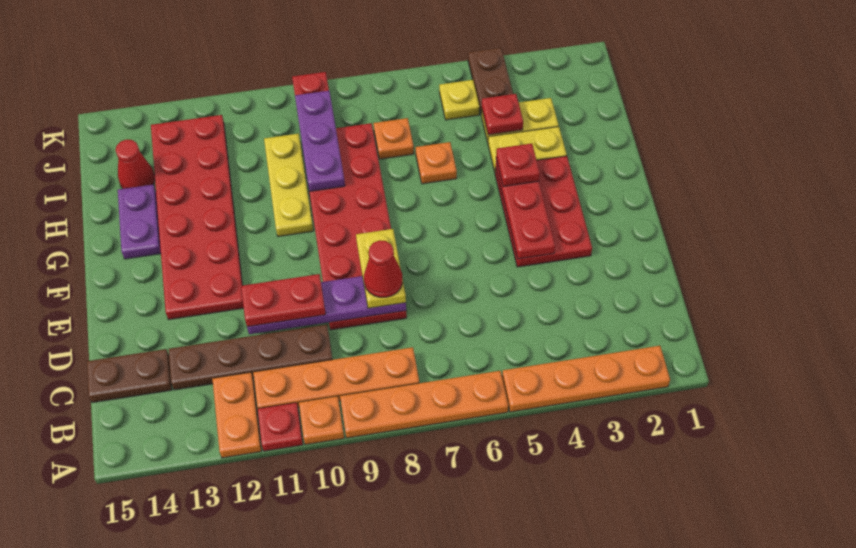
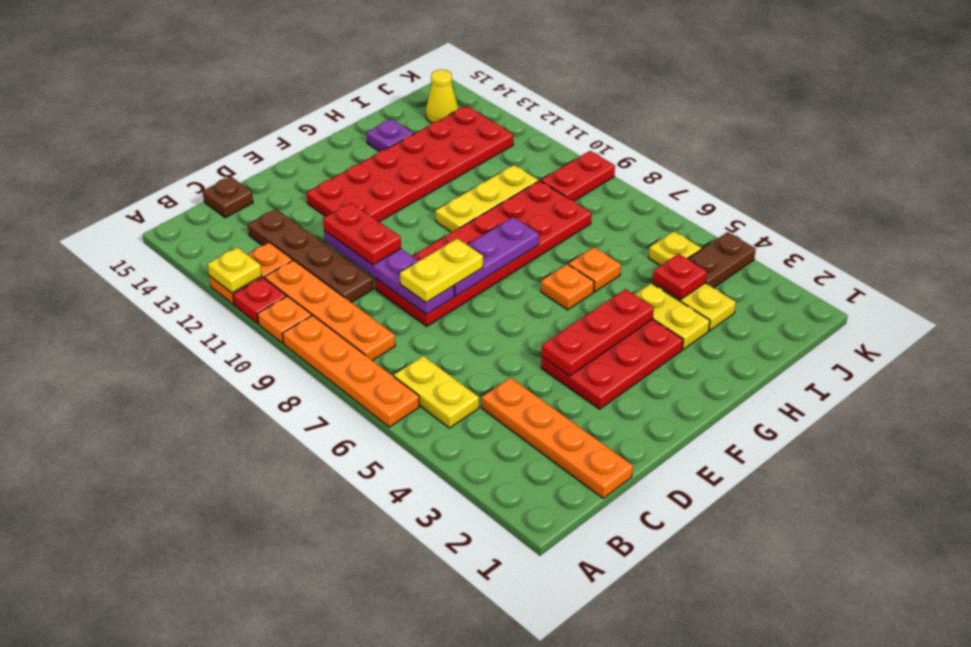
orange plate A2:A5 level 1 -> orange plate C1:C4 level 1
none -> yellow plate A12 level 2
none -> yellow plate B5:B6 level 1
brown plate C14:C15 level 1 -> brown plate C15 level 1
red cone D8 level 4 -> none
red plate G4 level 3 -> none
purple plate G14:H14 level 1 -> purple plate H14 level 1
purple plate H9:J9 level 2 -> purple plate E8:G8 level 2
orange plate I7 level 1 -> orange plate G6 level 1
red cone I14 level 1 -> none
none -> yellow cone J14 level 1

